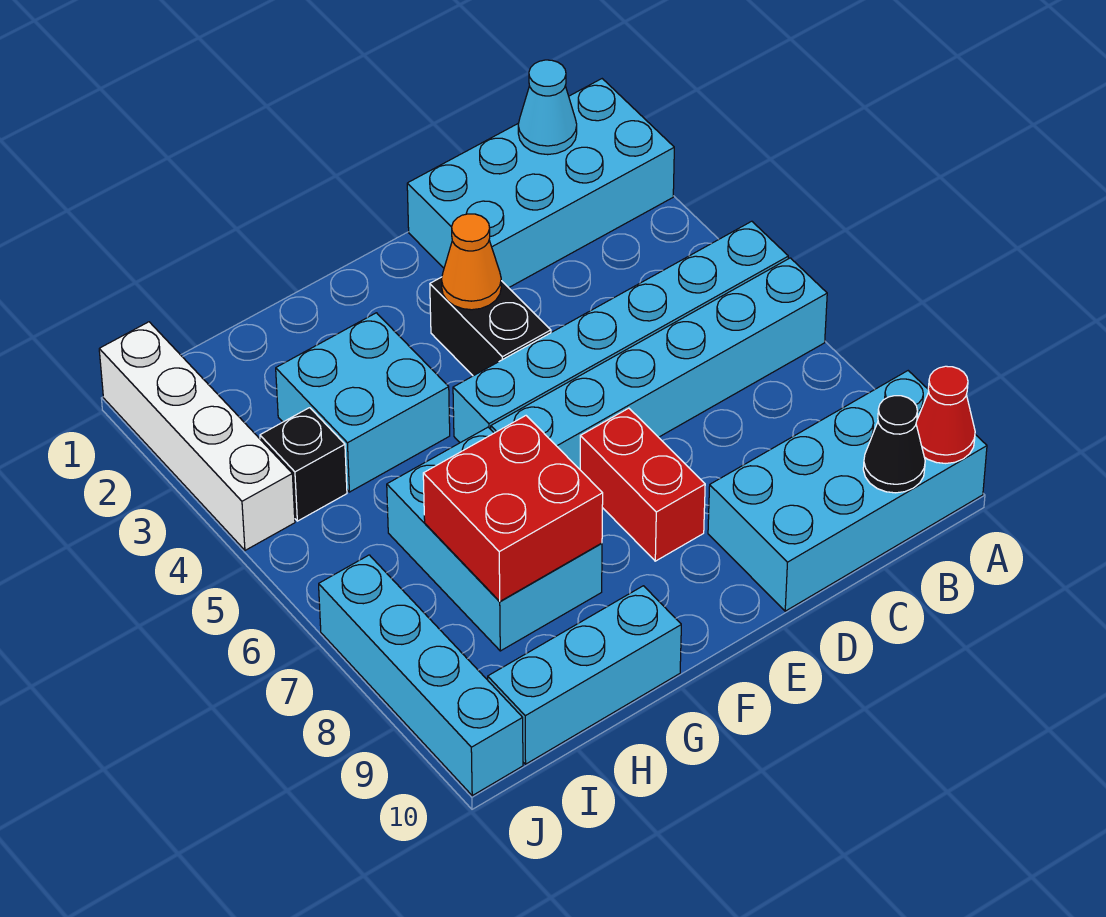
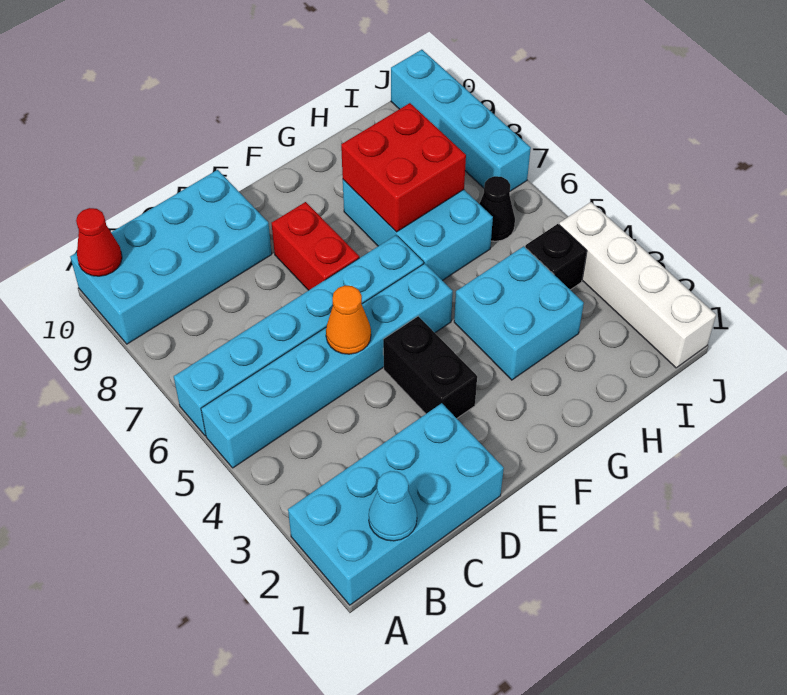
black cone B10 level 2 -> black cone I6 level 1
orange cone E3 level 2 -> orange cone D5 level 2
cyan brick G10:I10 level 1 -> none

